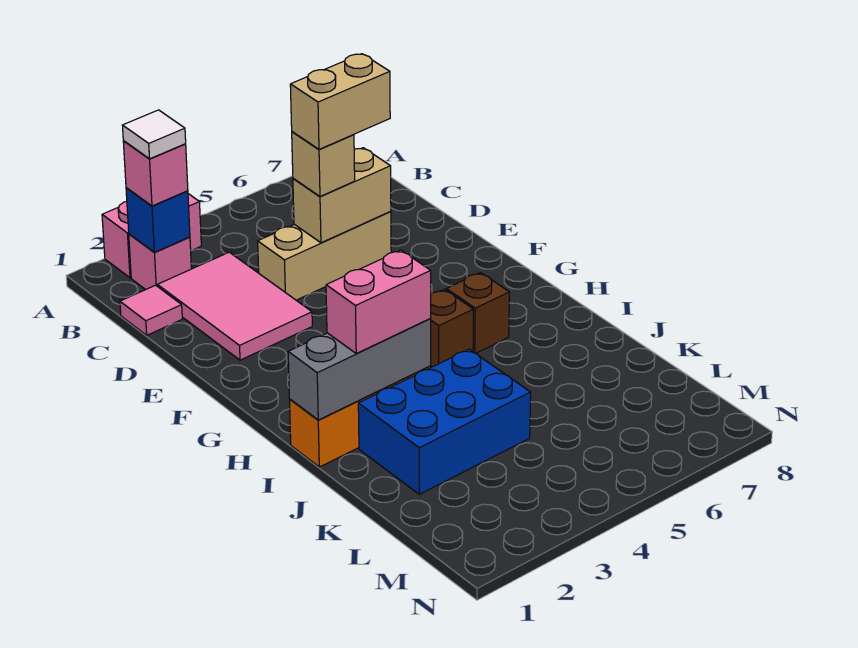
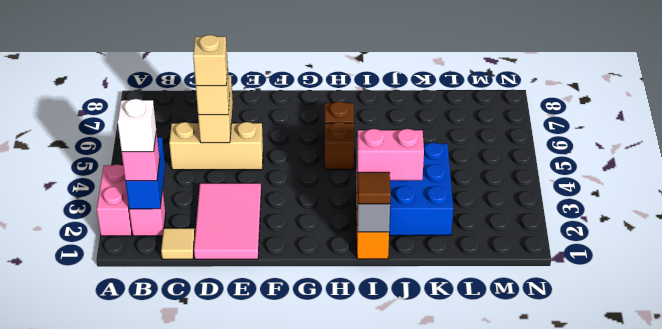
blue brick B2 level 2 -> blue brick B2:B3 level 2
white tile B2 level 4 -> white brick B2 level 4
pink tile C1 level 1 -> tan tile C1 level 1
pink tile C2:E3 level 1 -> pink tile D1:E3 level 1
tan brick D4:D6 level 1 -> tan brick C5:E5 level 1
tan brick D5:D6 level 4 -> tan brick D5 level 4
none -> brown tile I1 level 3
pink brick I2:I3 level 3 -> pink brick I2:J2 level 3

